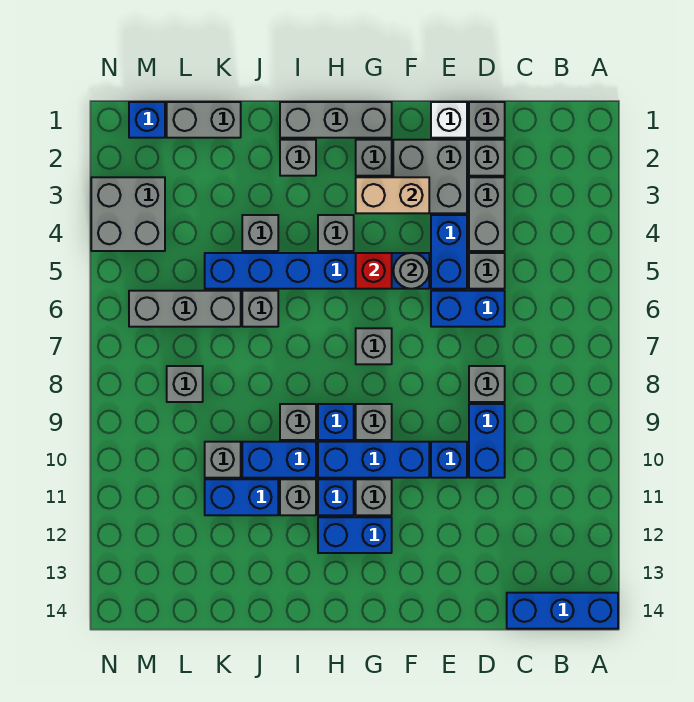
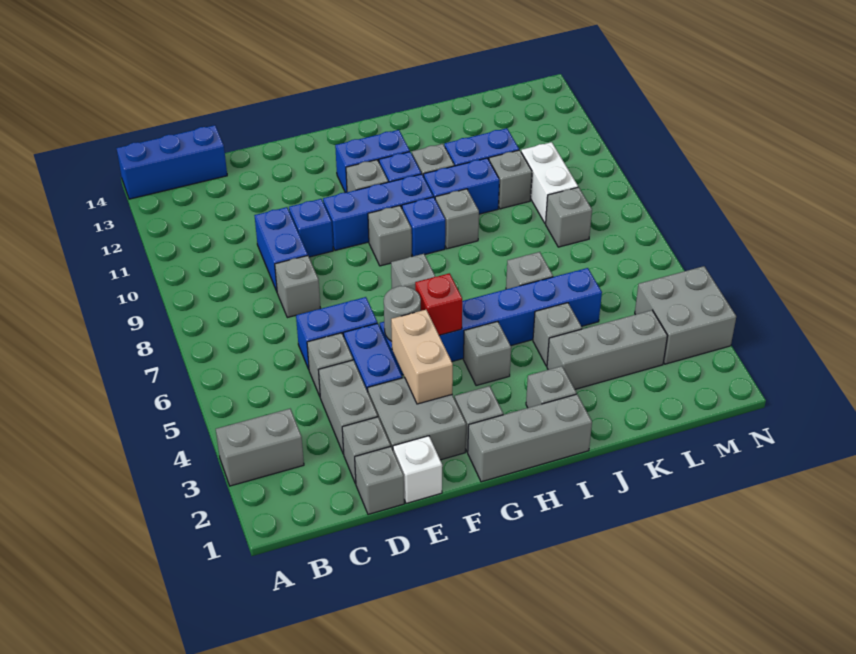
tan brick F3:G3 level 2 -> tan brick F3:F4 level 2
grey brick K1:L1 level 1 -> grey brick A3:B3 level 1
grey brick K6:M6 level 1 -> grey brick J3:L3 level 1
none -> white brick L9:L10 level 1
blue brick M1 level 1 -> none

